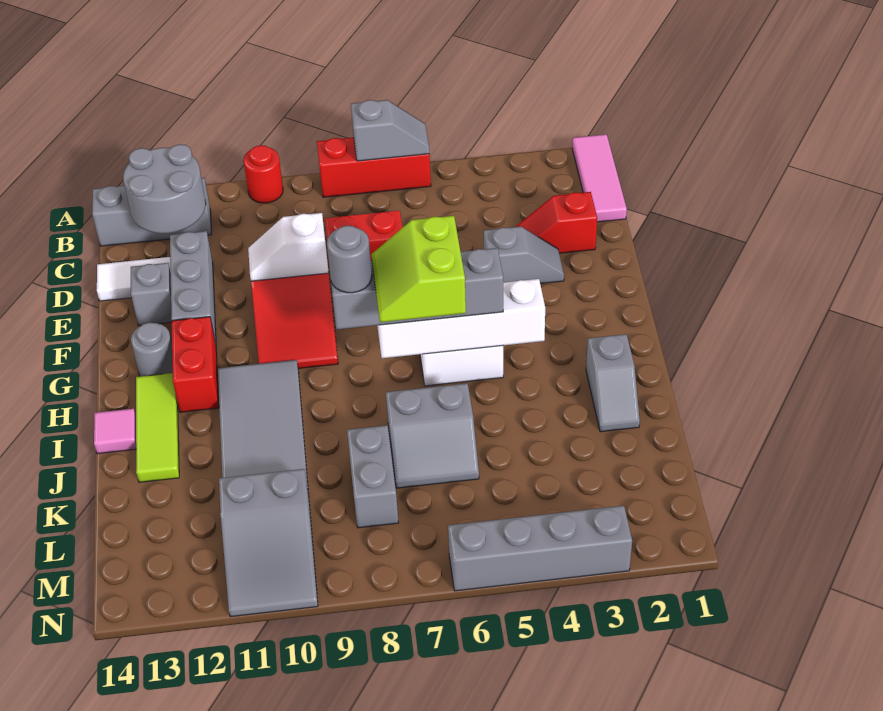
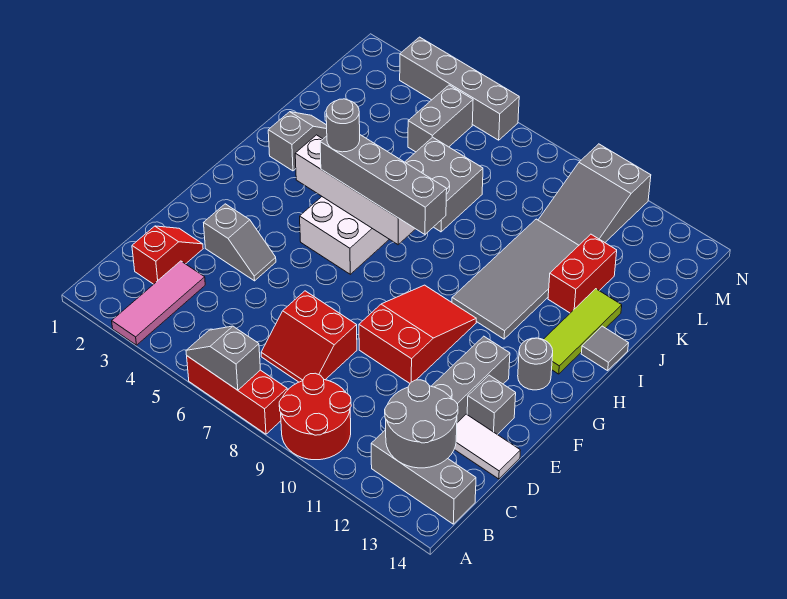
pink tile A1:C1 level 1 -> pink tile A3:C3 level 1
red round brick A10 level 1 -> red round brick A9:B10 level 1
red slope D2:D3 level 1 top 2 -> red slope C2:D2 level 1 top C
grey slope E3:E4 level 1 top 4 -> grey slope E3:E4 level 1 top 3
white slope E9:E10 level 2 top 9 -> none
red brick G12:H12 level 1 -> red brick J12:K12 level 1
lime slope H6:I7 level 4 top 6 -> none
grey round brick H8 level 4 -> grey round brick H5 level 4
pink tile I14 level 1 -> grey tile I14 level 1
grey slope J6:K7 level 1 top J -> grey brick J6:K7 level 1
grey brick K8:L8 level 1 -> grey brick L5:M5 level 1
grey slope L10:N11 level 1 top L -> grey slope L10:N11 level 1 top N

